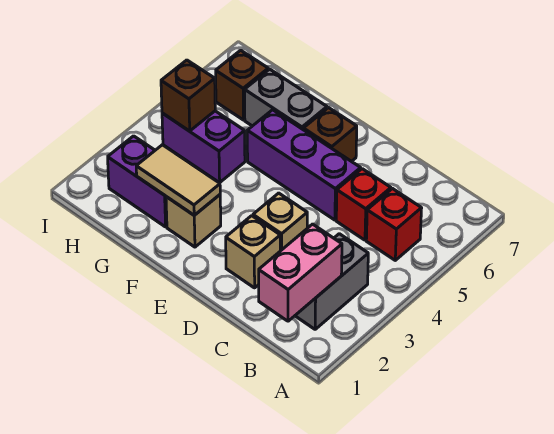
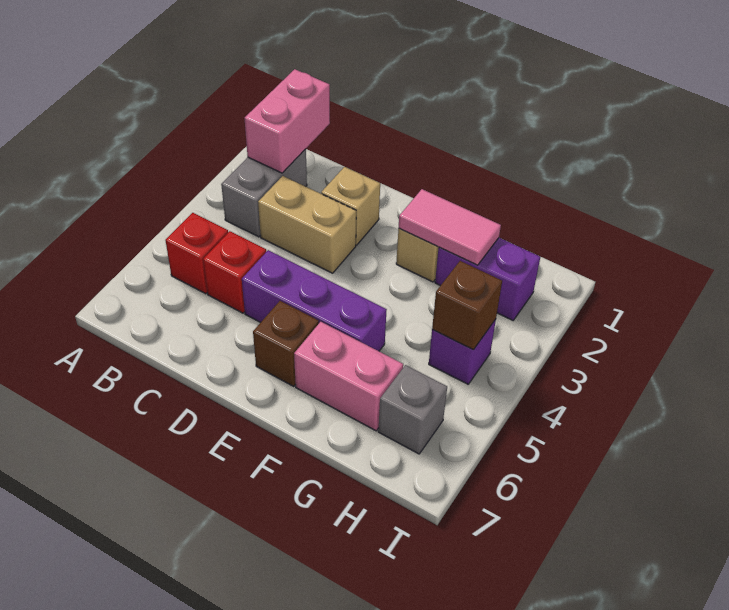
tan brick D3 level 1 -> tan brick C3:D3 level 1
tan tile F2:G2 level 2 -> pink tile F2:G2 level 2
grey brick F6:G6 level 1 -> pink brick F6:G6 level 1
purple brick G4:H4 level 1 -> purple brick H4 level 1
brown brick H6 level 1 -> grey brick H6 level 1

